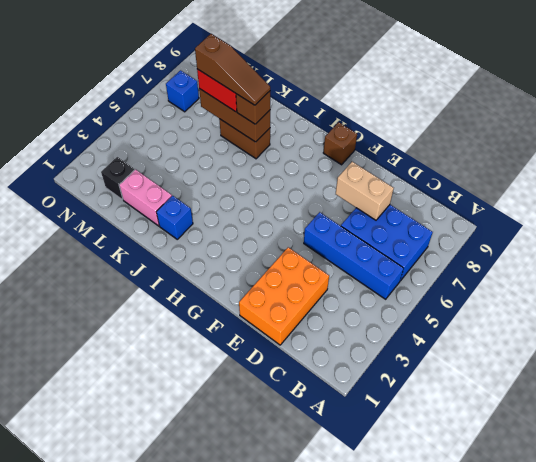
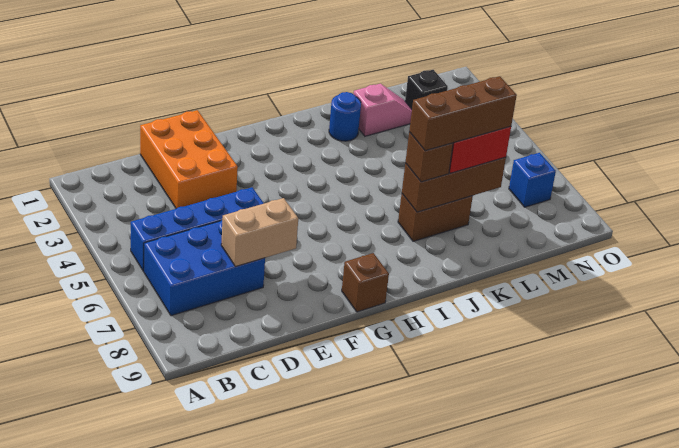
blue brick J2 level 1 -> blue round brick J2 level 1
brown slope J7:L7 level 4 top L -> brown brick J7:L7 level 4
pink brick K2:L2 level 1 -> pink slope K2:L2 level 1 top K

